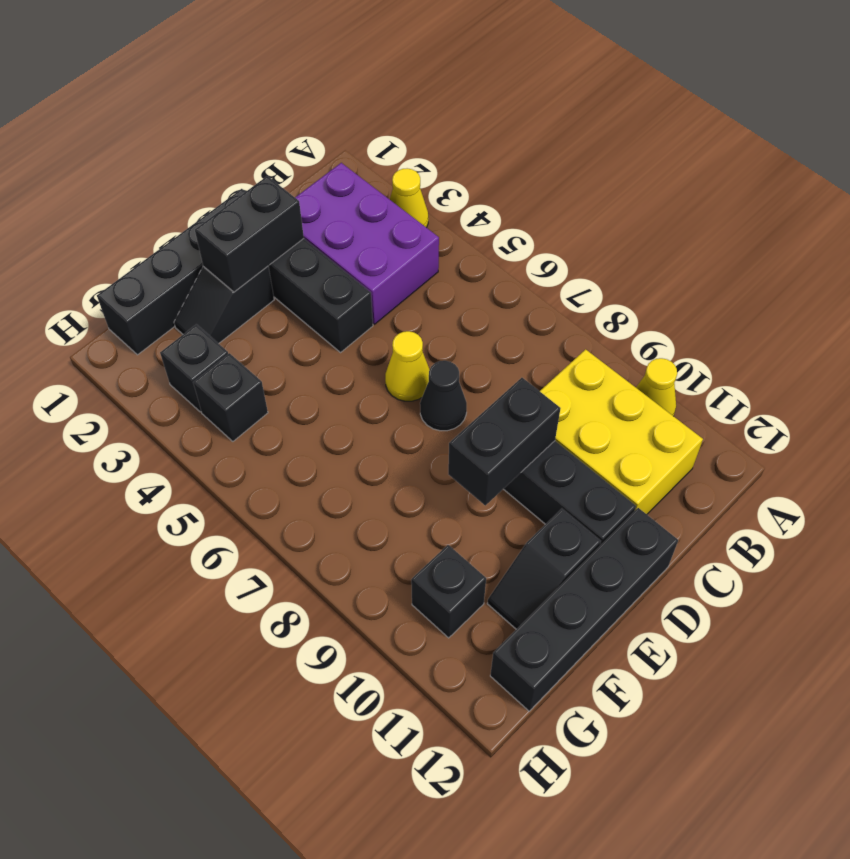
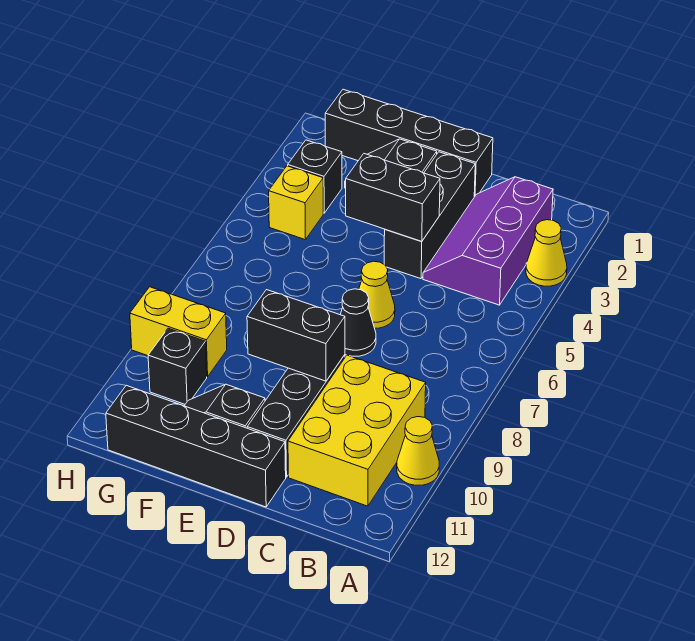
purple brick B2:C4 level 1 -> purple slope B2:C4 level 1 top B
black brick D2:E2 level 2 -> black brick D4:E4 level 2
black brick G4 level 1 -> yellow brick G4 level 1
none -> yellow brick G9:H9 level 1

